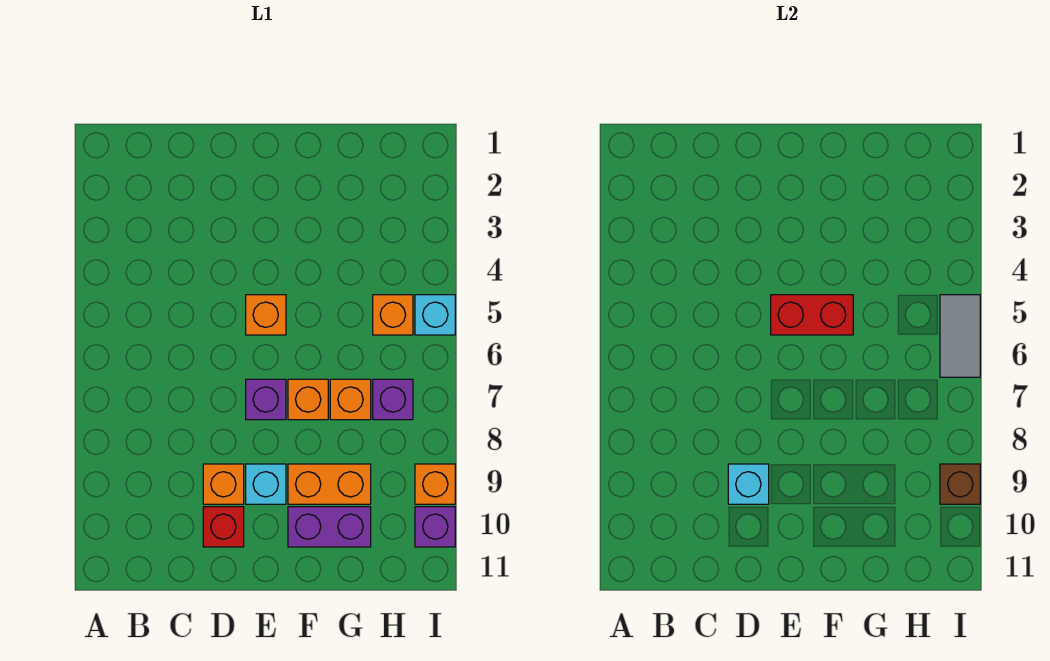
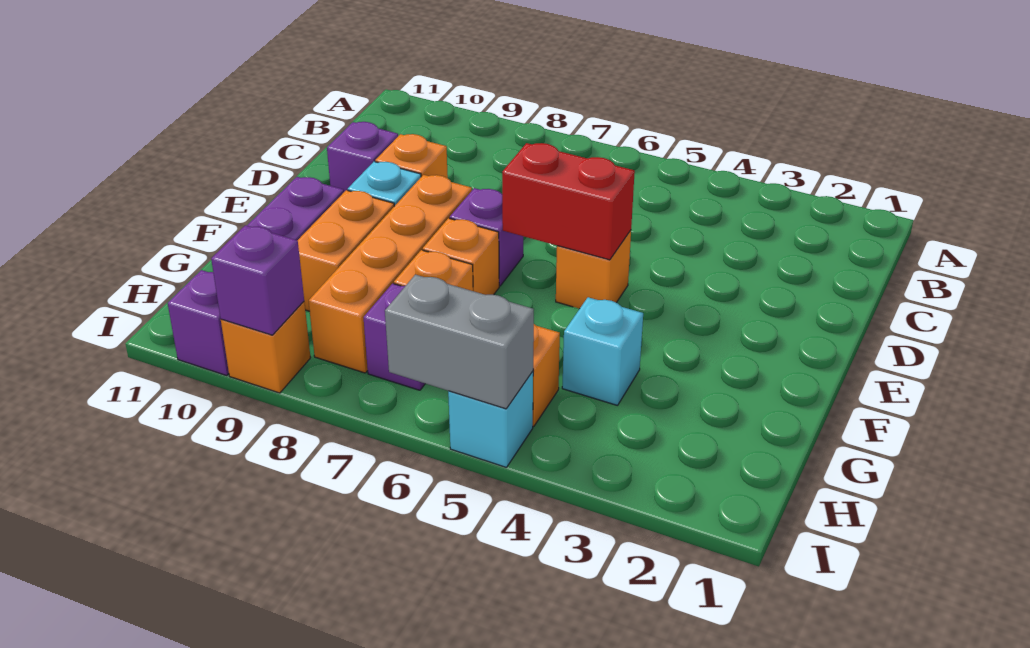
cyan brick D9 level 2 -> cyan brick G4 level 1
red brick D10 level 1 -> purple brick D10 level 1
red brick E5:F5 level 2 -> red brick E5:E6 level 2
none -> orange brick E8:H8 level 1
grey tile I5:I6 level 2 -> grey brick I5:I6 level 2
brown brick I9 level 2 -> purple brick I9 level 2

